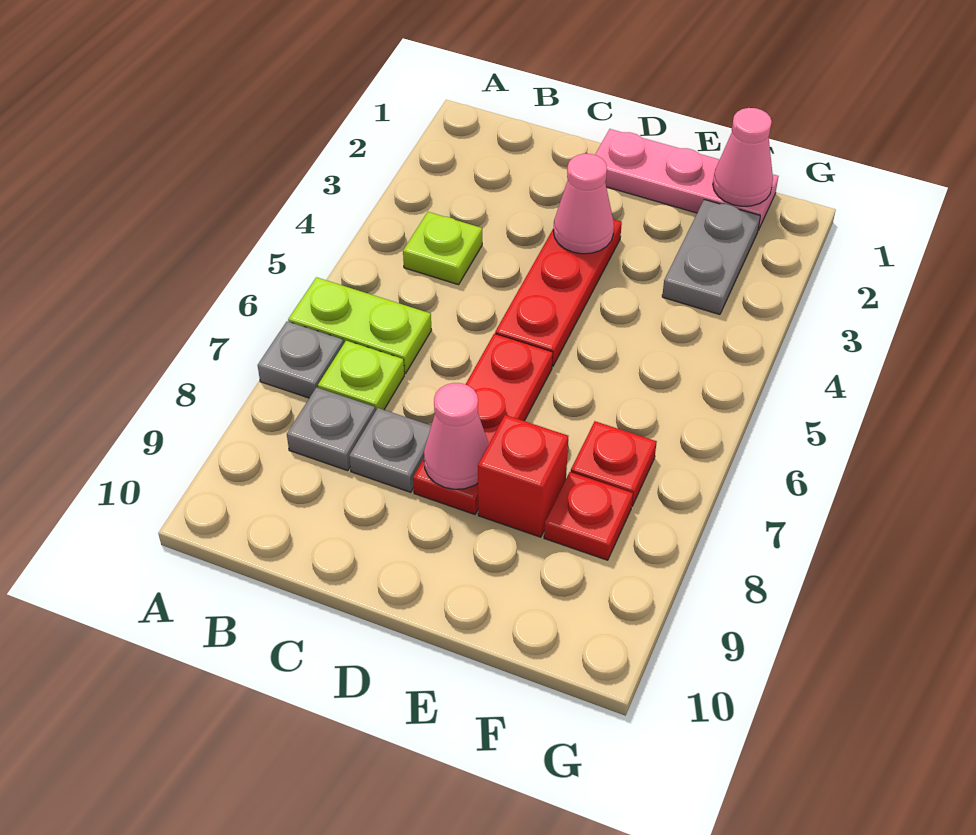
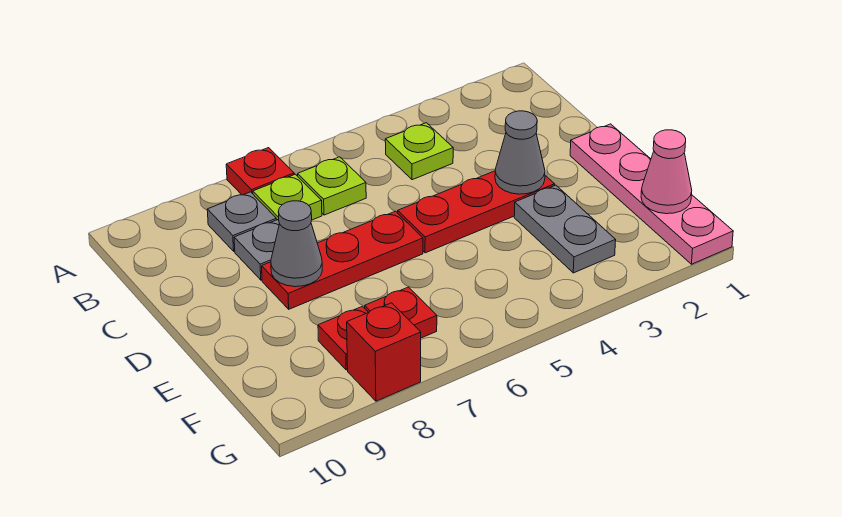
lime plate A6:B6 level 1 -> lime plate B6 level 1
grey plate A7 level 1 -> red plate A7 level 1
pink plate D1:F1 level 1 -> pink plate D1:G1 level 1
pink cone D3 level 2 -> grey cone D3 level 2
pink cone D8 level 2 -> grey cone D8 level 2
red brick E8 level 1 -> red brick G8 level 1
grey plate F2:F3 level 1 -> grey plate E3:F3 level 1

